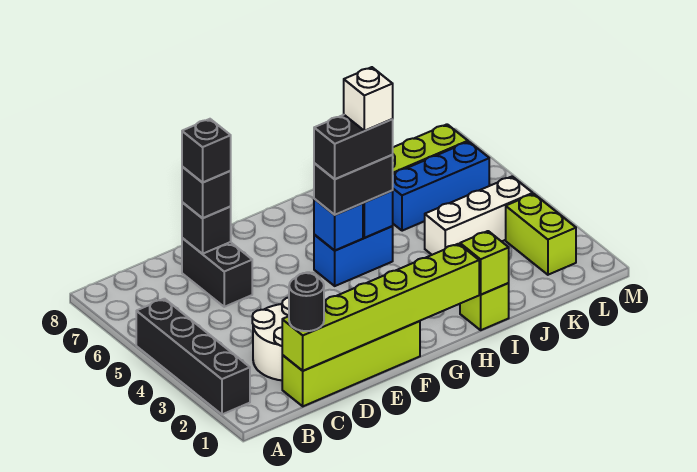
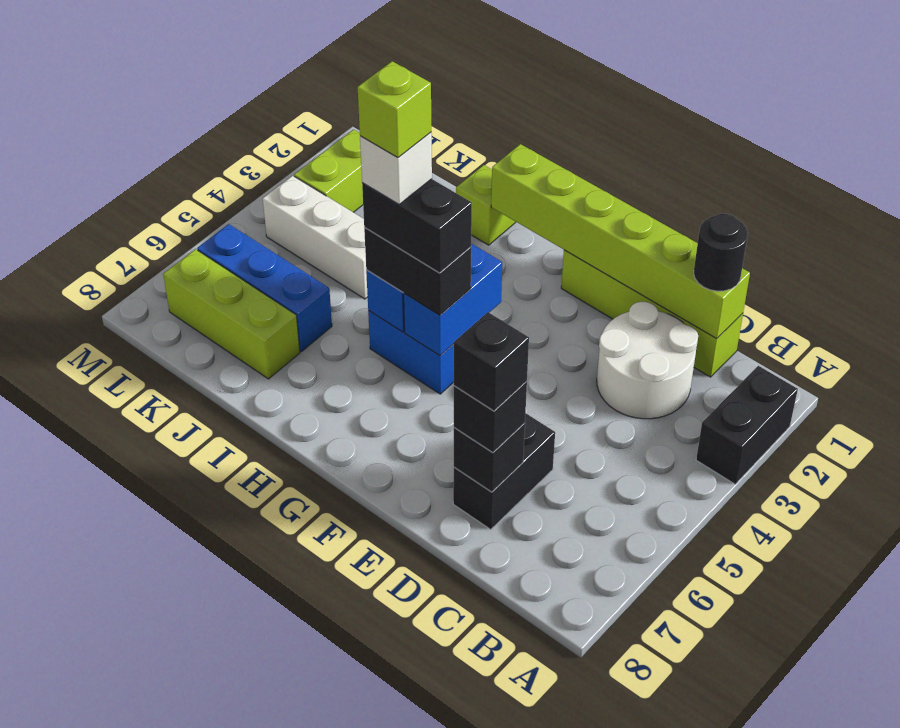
black brick A2:A5 level 1 -> black brick A2:A3 level 1
blue brick G5 level 2 -> blue brick G4:G5 level 2
lime brick I1 level 2 -> lime brick H5 level 6

